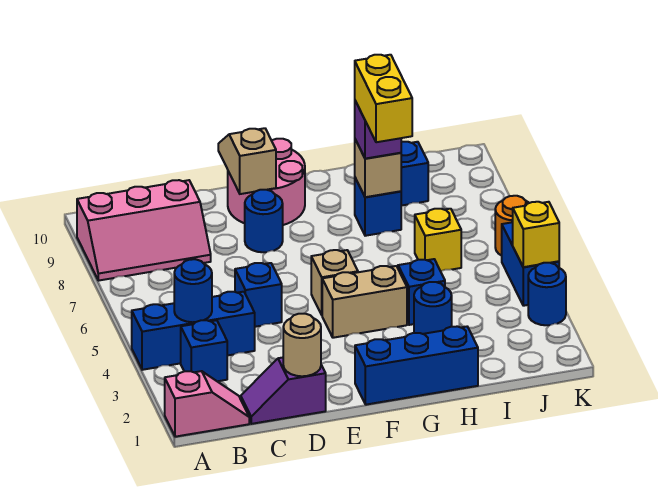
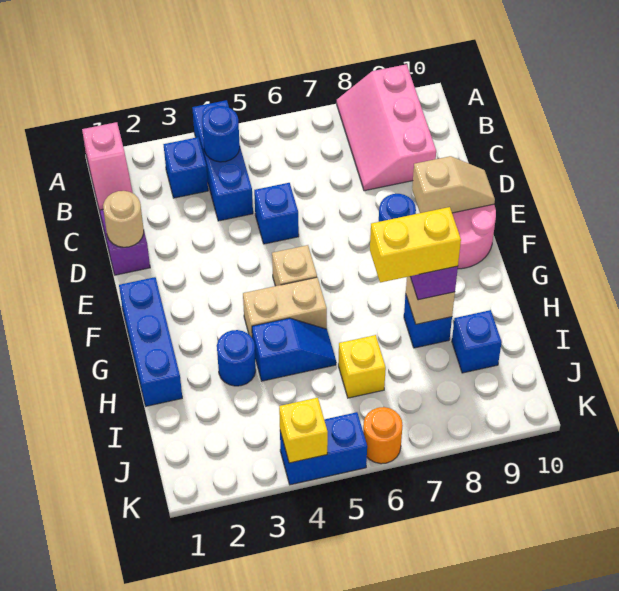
tan brick F4:G4 level 1 -> tan brick G4:G5 level 1
blue round brick K3 level 1 -> none

